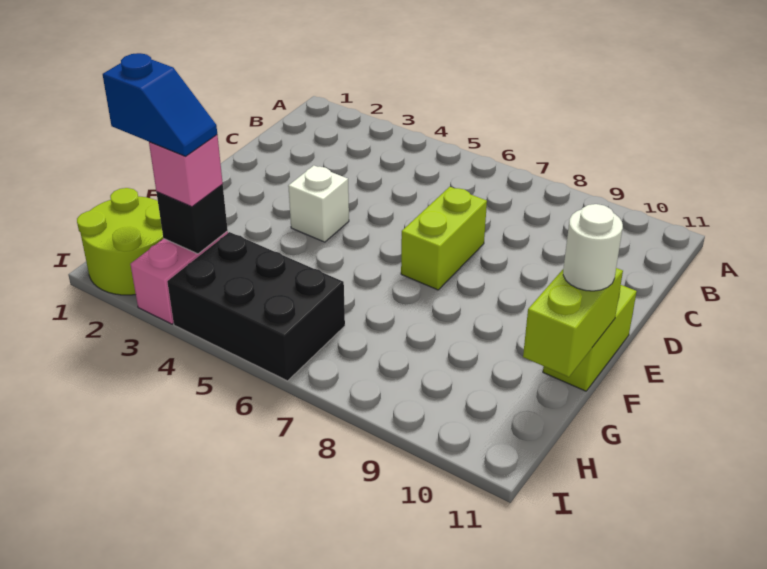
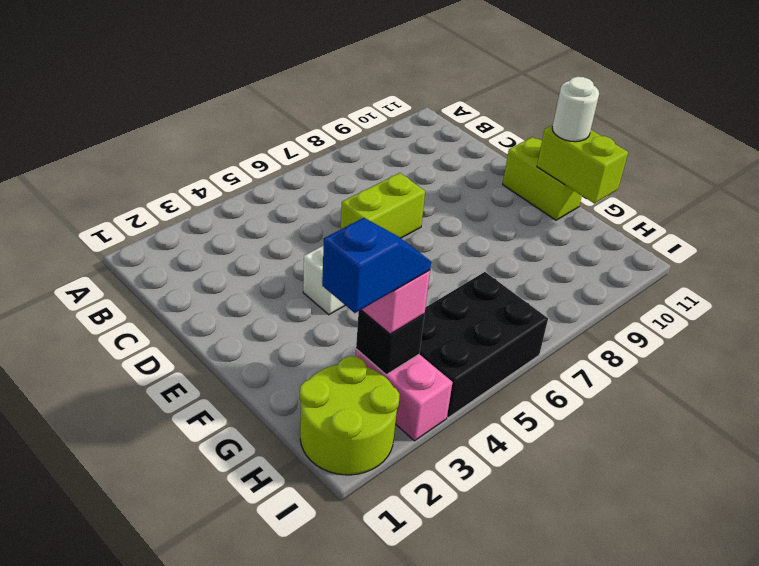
lime brick D7:E7 level 1 -> lime brick D6:D7 level 1

